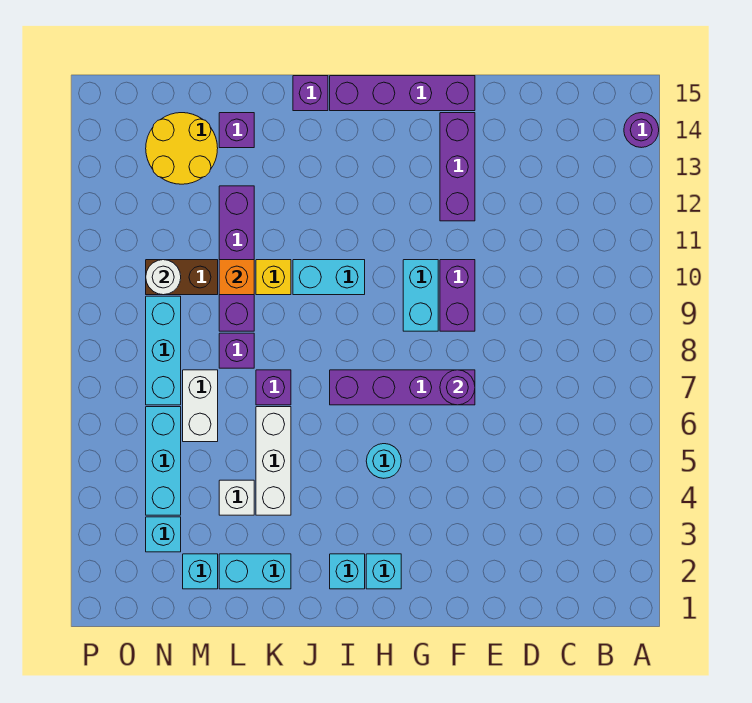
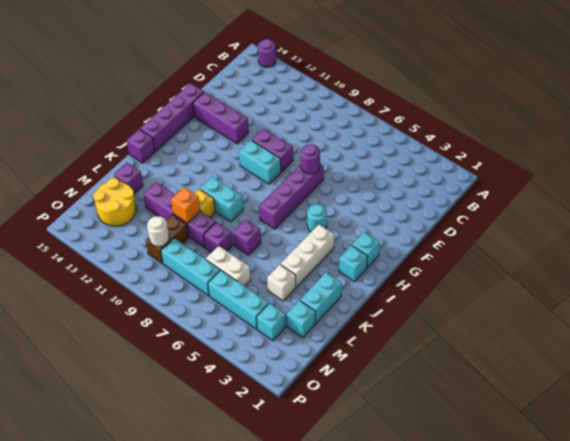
cyan brick I10:J10 level 1 -> cyan brick J9:J10 level 1
white brick K4:K6 level 1 -> white brick I4:K4 level 1

